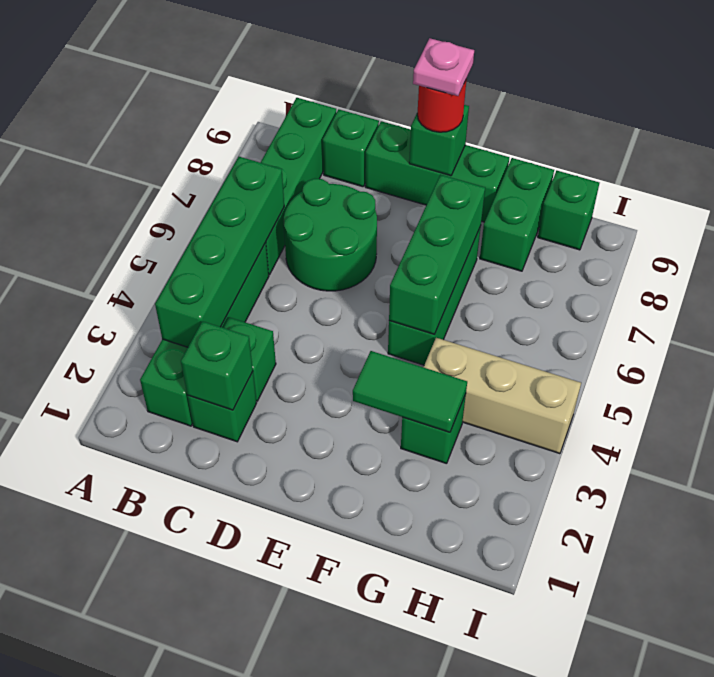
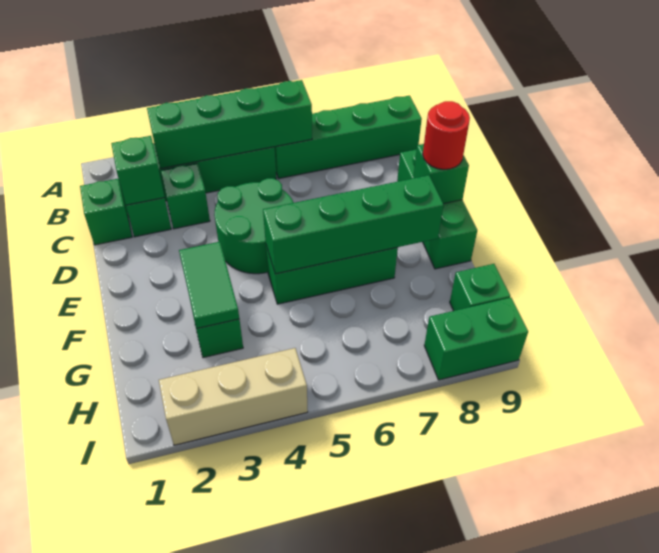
green round brick C6:D7 level 1 -> green round brick D4:E5 level 1
green brick C9 level 1 -> green brick C1 level 1
pink plate E9 level 4 -> none
green brick F5:F7 level 2 -> green brick F5:F8 level 2
tan brick G4:I4 level 1 -> tan brick I2:I4 level 1
green brick G8:G9 level 1 -> green brick I8:I9 level 1

